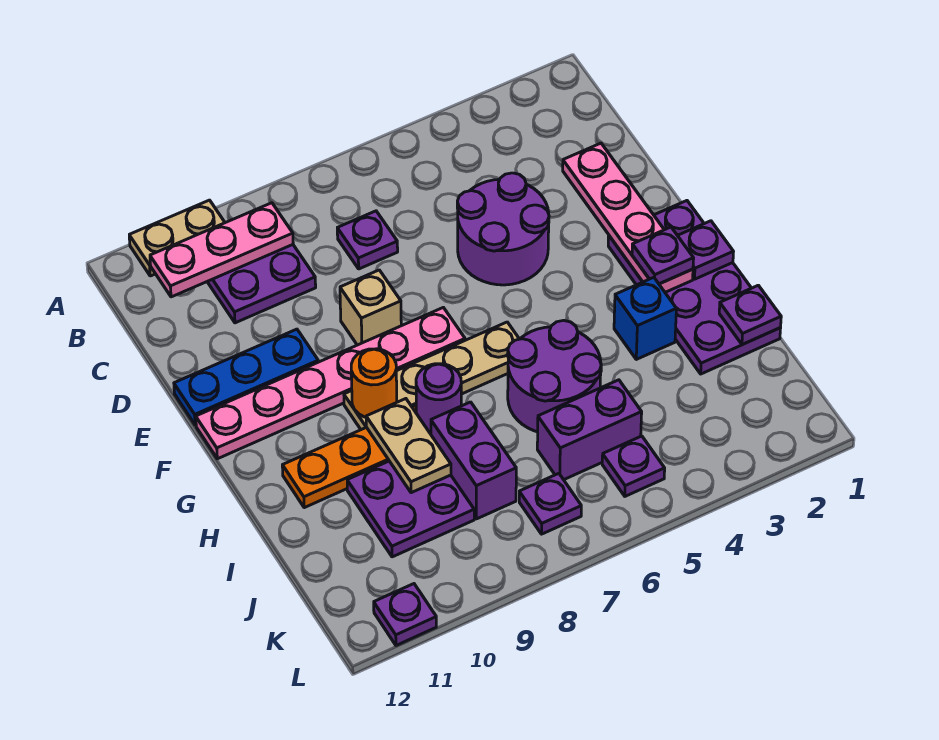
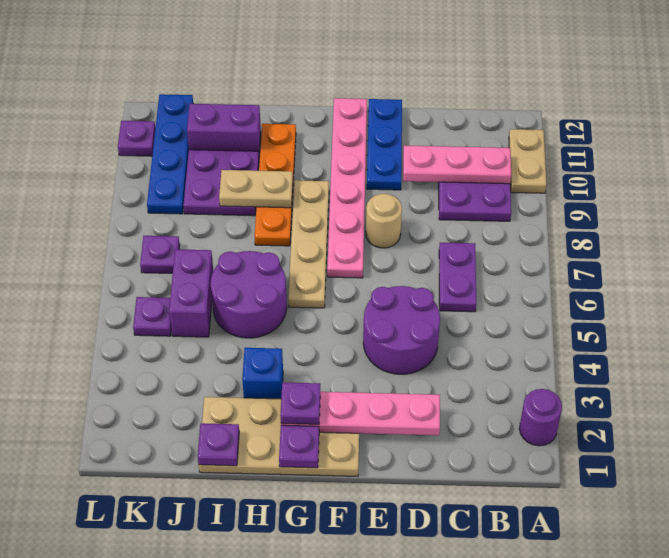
pink plate B9:B11 level 2 -> pink plate B10:D10 level 2
purple plate C7 level 1 -> purple plate C6:C7 level 1
tan brick E8 level 1 -> tan round brick E8 level 1
purple plate F1:I2 level 1 -> tan plate F1:I2 level 1
orange round brick G9 level 2 -> none
purple round brick H8 level 2 -> purple round brick A2 level 1
purple brick I8:J8 level 1 -> purple brick I11:J11 level 1
none -> blue plate K9:K12 level 1

